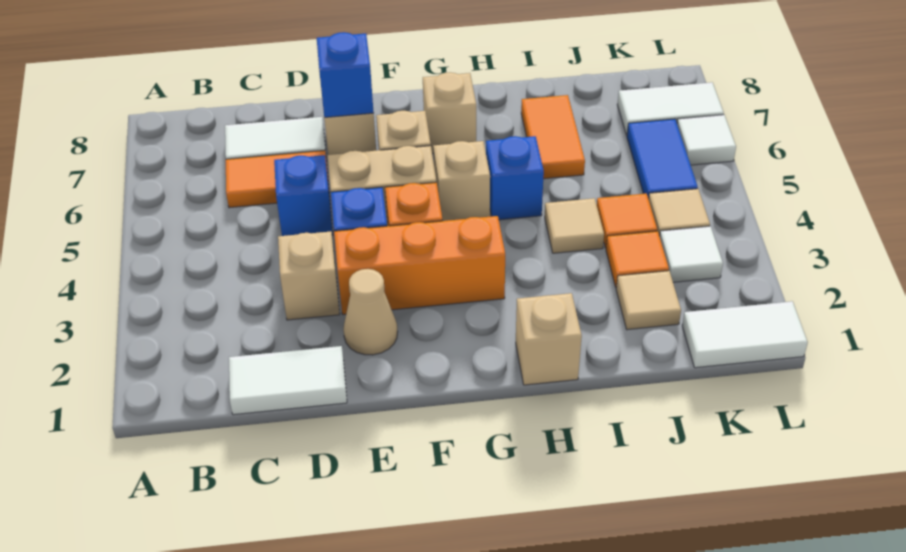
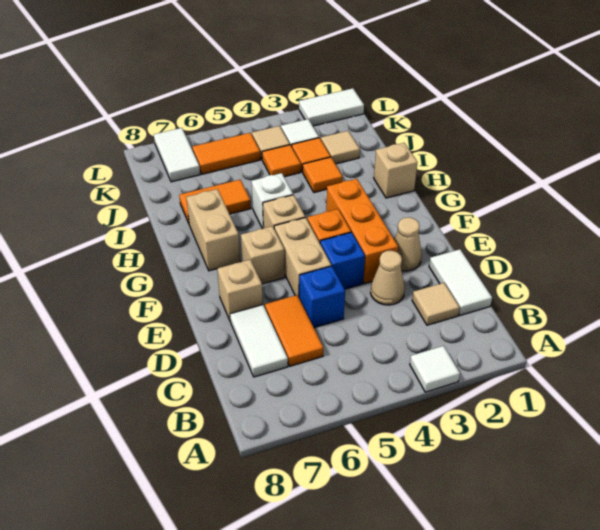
tan brick D3 level 1 -> tan cone D3 level 1
blue brick E7 level 2 -> none
tan brick G7 level 1 -> tan brick G7:H7 level 1
blue brick H5 level 1 -> white brick H5 level 1
none -> orange tile I3 level 1
tan tile I4 level 1 -> tan tile C2 level 1
white tile K1:L1 level 1 -> white tile L1:L2 level 1
blue tile K5:K6 level 1 -> orange tile K5:K6 level 1
white tile L6 level 1 -> white tile A3 level 1

